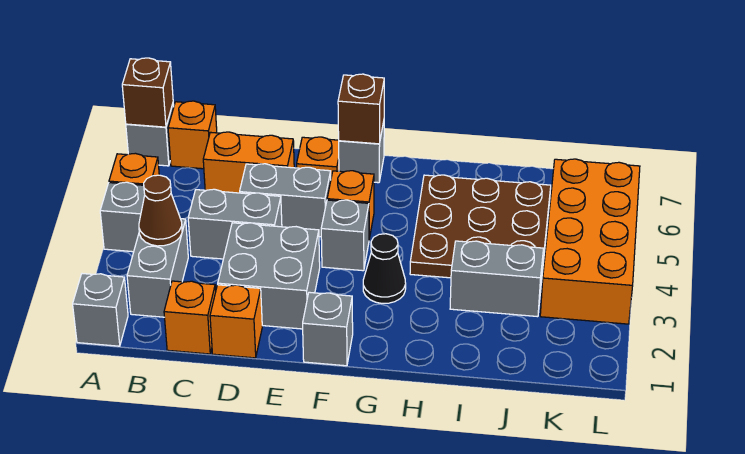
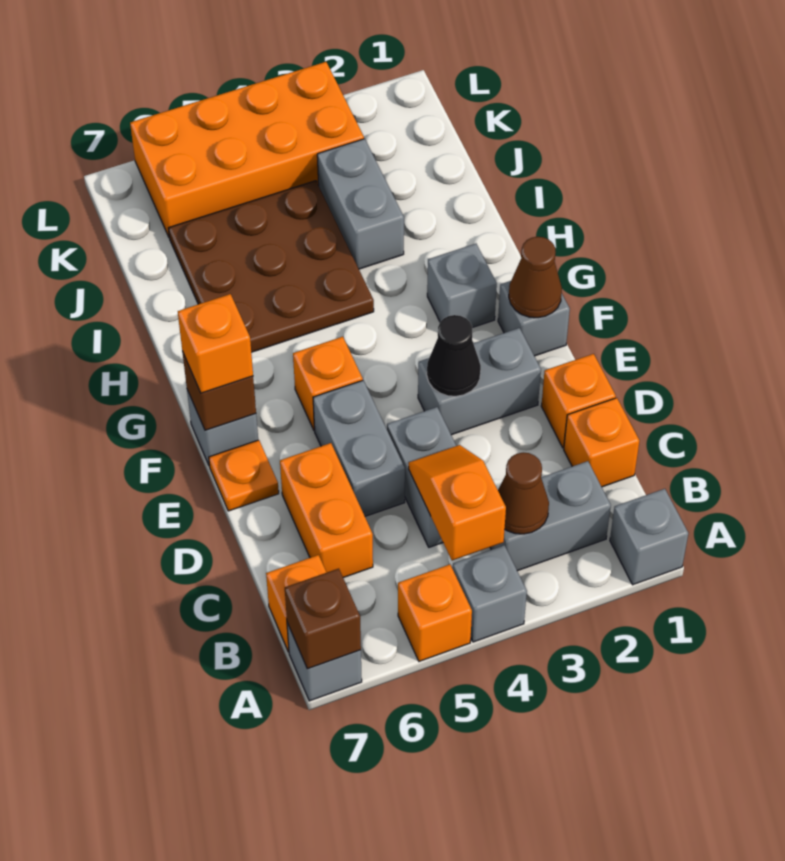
none -> orange slope B4:C4 level 2 top B
grey brick D2:E3 level 1 -> grey brick E2:E3 level 1
none -> brown cone F1 level 2
grey brick F4 level 1 -> grey brick G2 level 1
none -> orange brick F7 level 3
black cone G3 level 1 -> black cone E3 level 2

